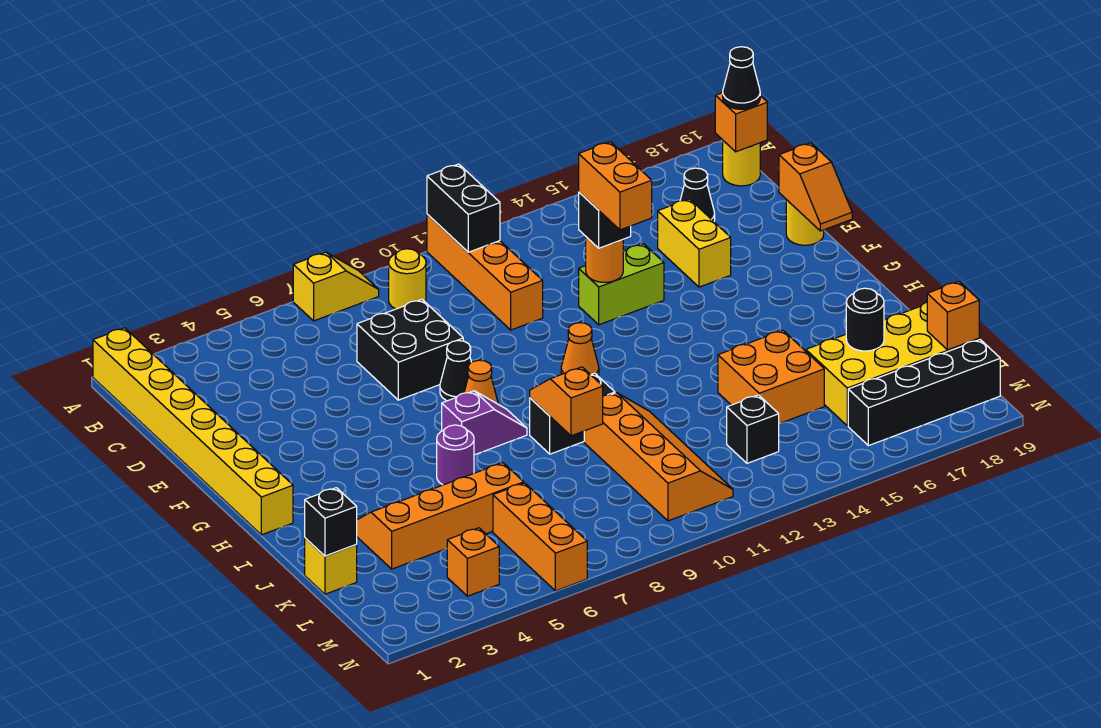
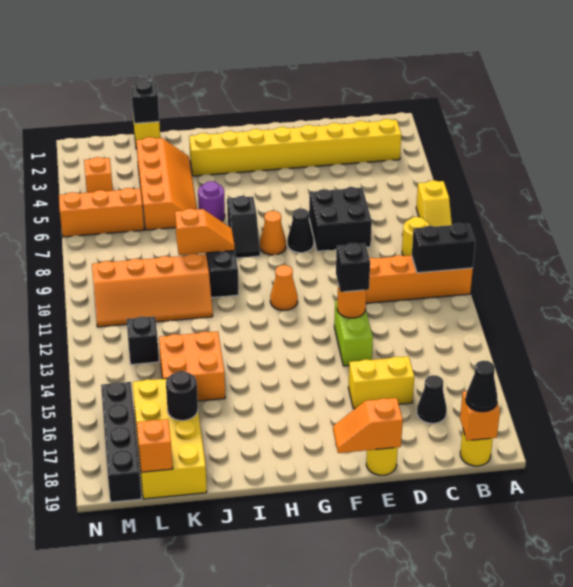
yellow brick A1:H1 level 1 -> yellow brick B3:I3 level 1
orange brick E13:F13 level 4 -> none
purple slope H7:H8 level 1 top 7 -> black slope H7:H8 level 1 top 7

